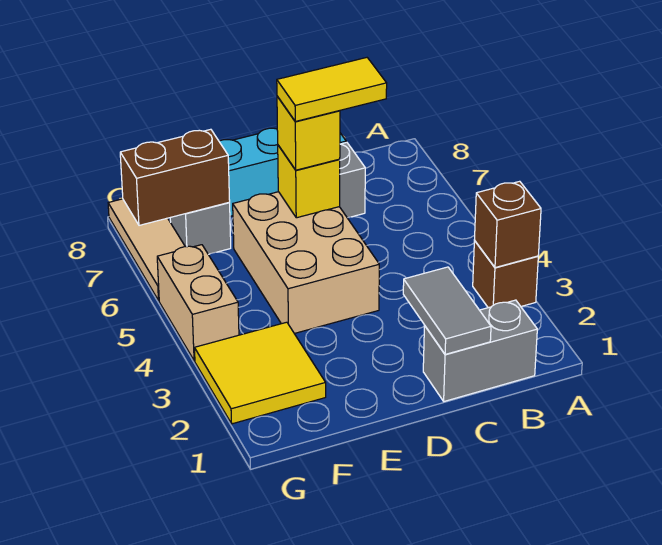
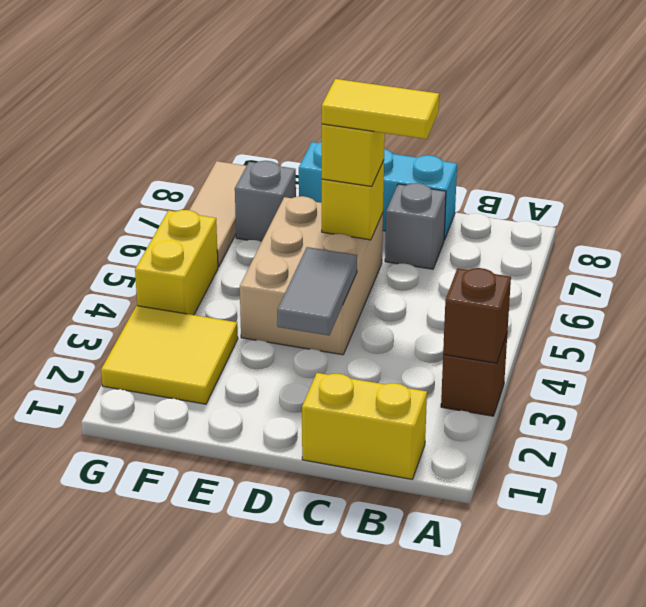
grey brick B1:C1 level 1 -> yellow brick B1:C1 level 1
grey tile C1:C2 level 2 -> grey tile D3:D4 level 2
brown brick F7:G7 level 2 -> none
tan brick G4:G5 level 1 -> yellow brick G4:G5 level 1

